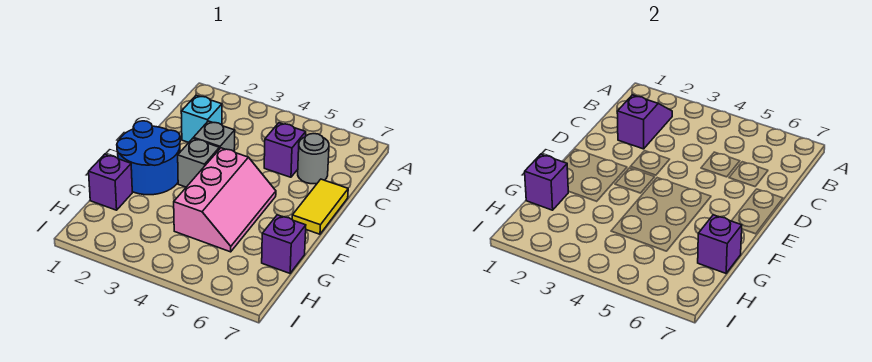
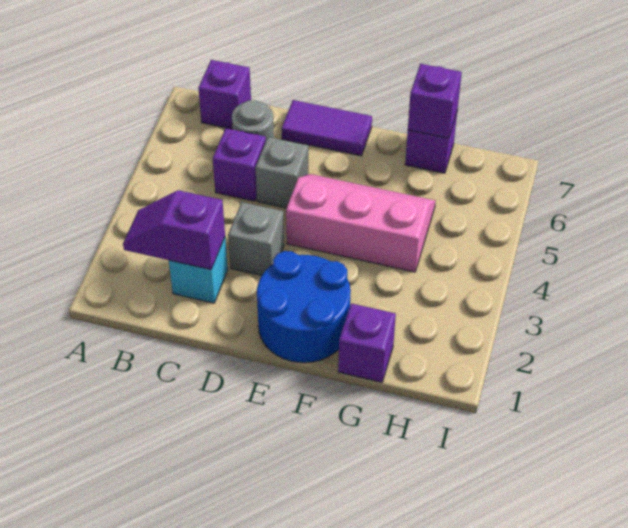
yellow tile D7:E7 level 1 -> purple tile D7:E7 level 1
grey brick E3 level 1 -> grey brick D5 level 1
purple brick G1 level 2 -> purple brick B7 level 1

